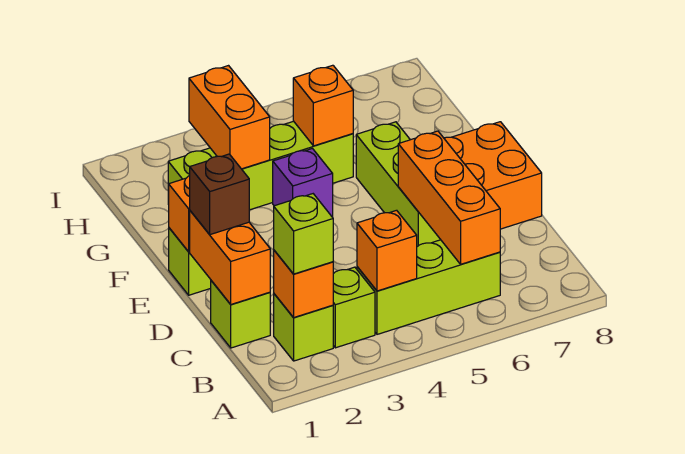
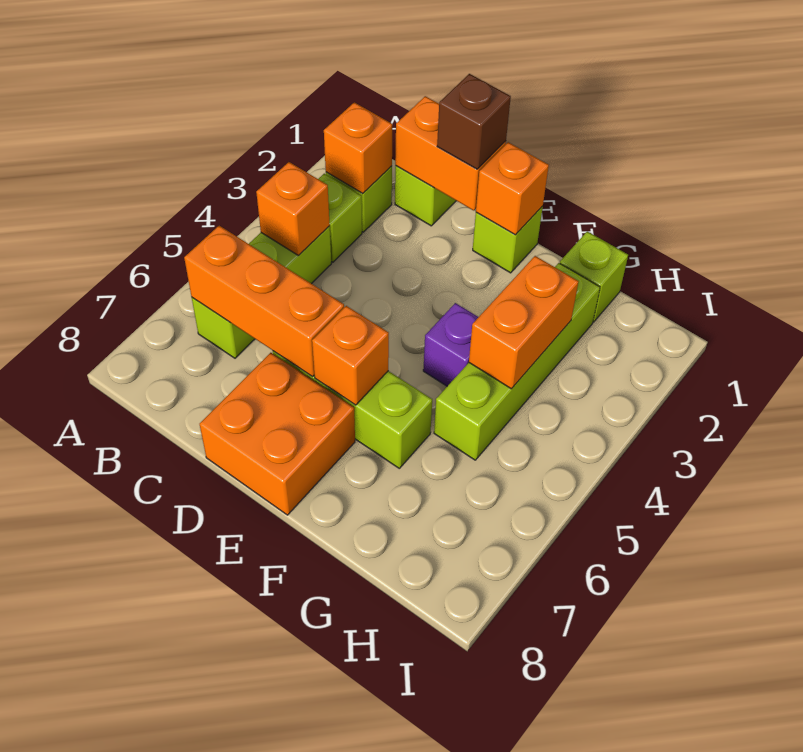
lime brick B2 level 3 -> lime brick G1 level 1
orange brick G3:H3 level 2 -> orange brick G3:G4 level 2
orange brick G5 level 2 -> orange brick E6 level 2

